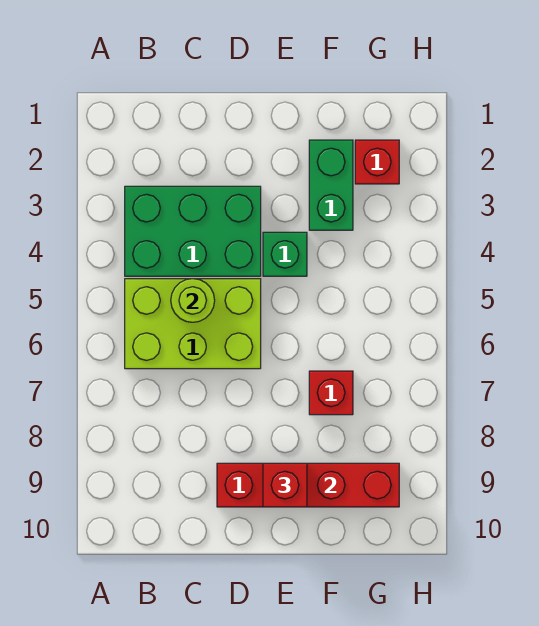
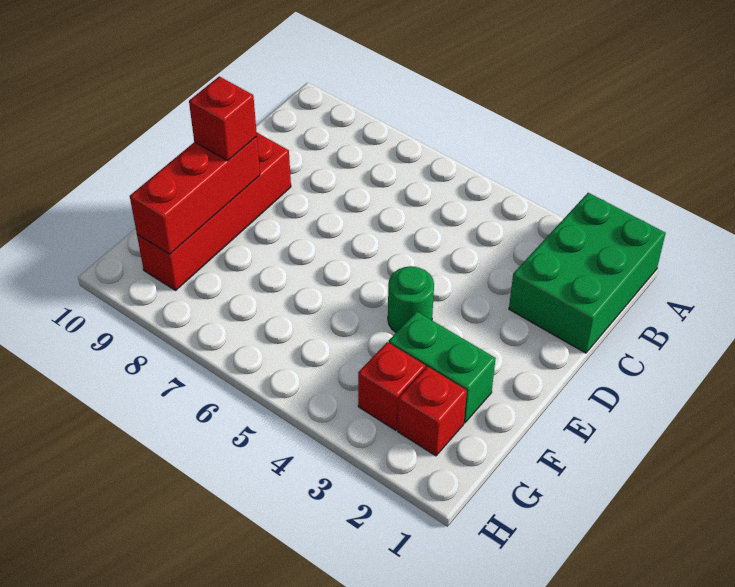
green brick B3:D4 level 1 -> green brick A1:C2 level 1
lime brick B5:D6 level 1 -> none
lime round brick C5 level 2 -> none
green brick E4 level 1 -> green round brick E4 level 1
red brick F7 level 1 -> red brick G3 level 1

